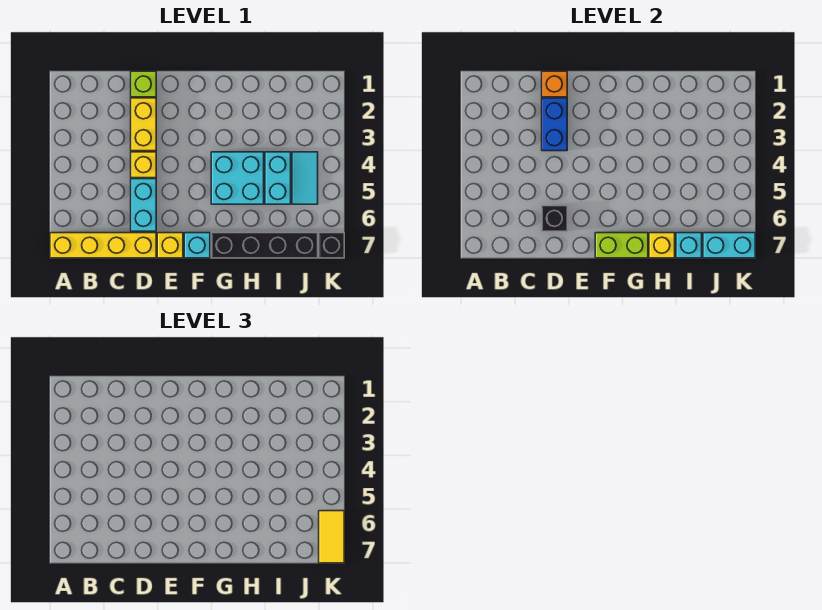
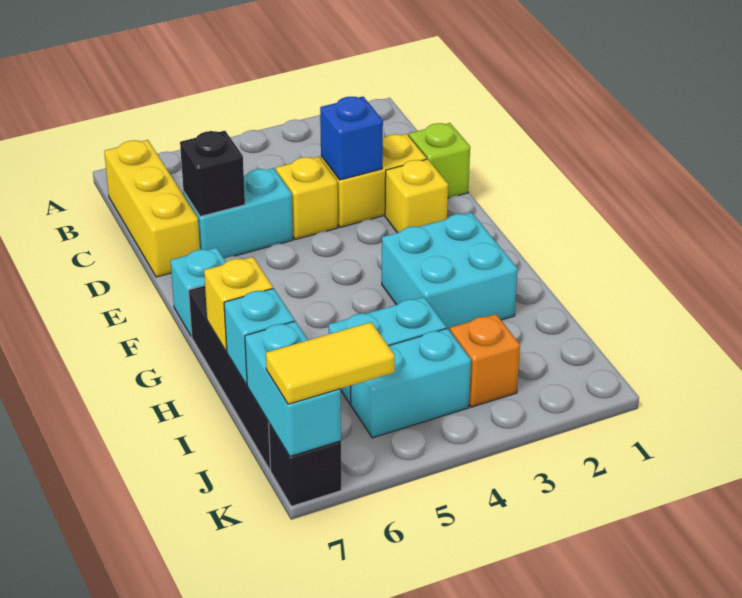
yellow brick A7:D7 level 1 -> yellow brick B7:D7 level 1
orange brick D1 level 2 -> orange brick J3 level 1
blue brick D2:D3 level 2 -> blue brick D3 level 2
yellow brick E7 level 1 -> yellow brick E2 level 1
lime brick F7:G7 level 2 -> none
cyan brick G4:H5 level 1 -> cyan brick G2:H3 level 1
cyan tile J4:J5 level 1 -> cyan brick J4:J5 level 1

